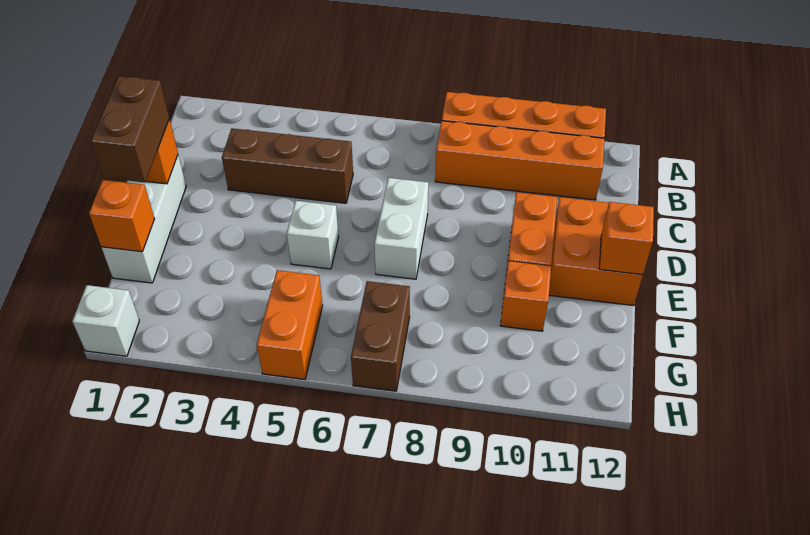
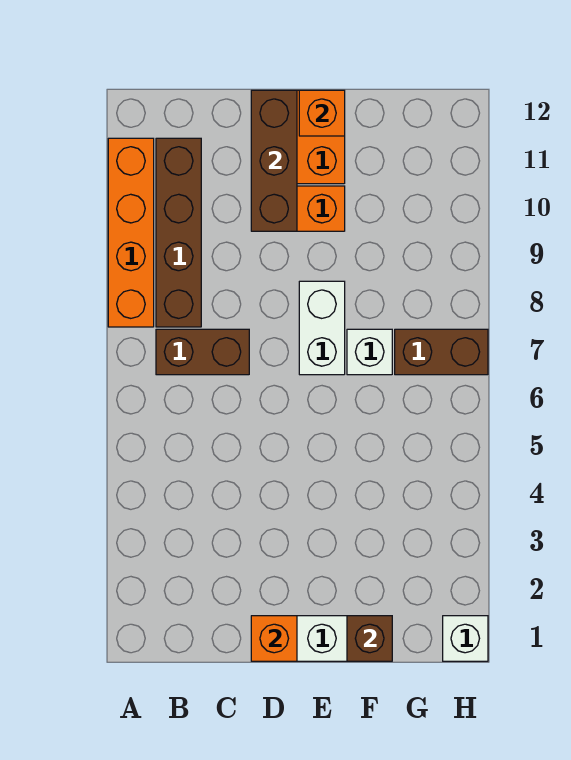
orange brick B8:B11 level 1 -> brown brick B8:B11 level 1
brown brick C3:C5 level 1 -> brown brick D10:D12 level 2
brown brick D1:E1 level 3 -> brown brick B7:C7 level 1
white brick D7:E7 level 1 -> white brick E7:E8 level 1
white brick E5 level 1 -> white brick F7 level 1
orange brick F1 level 2 -> brown brick F1 level 2
orange brick F10 level 1 -> none
orange brick G5:H5 level 1 -> none

